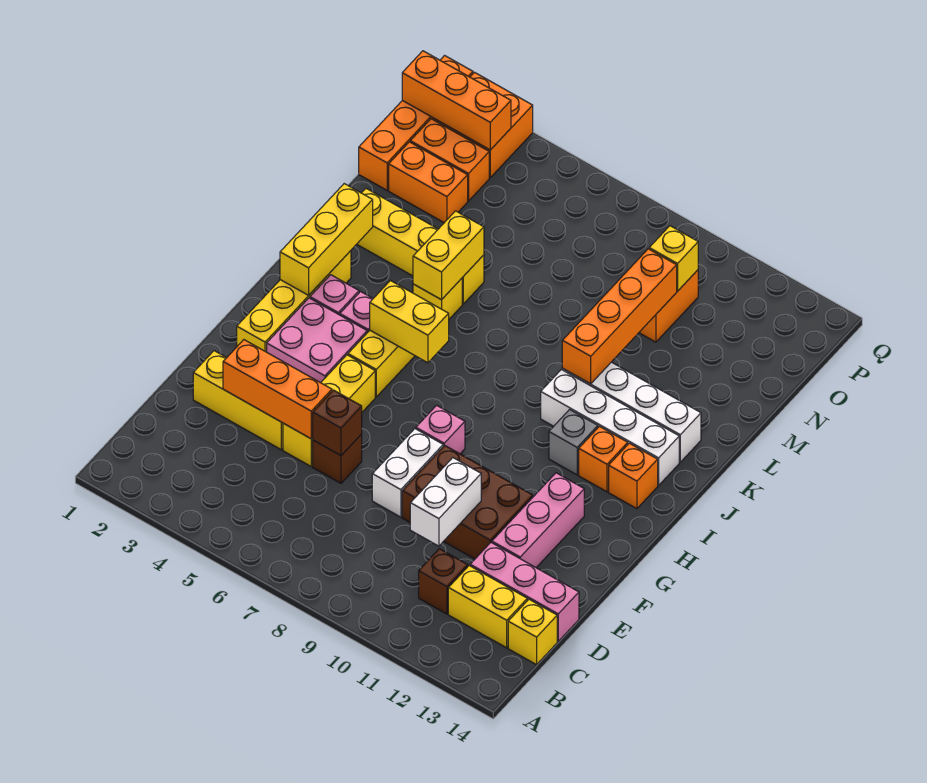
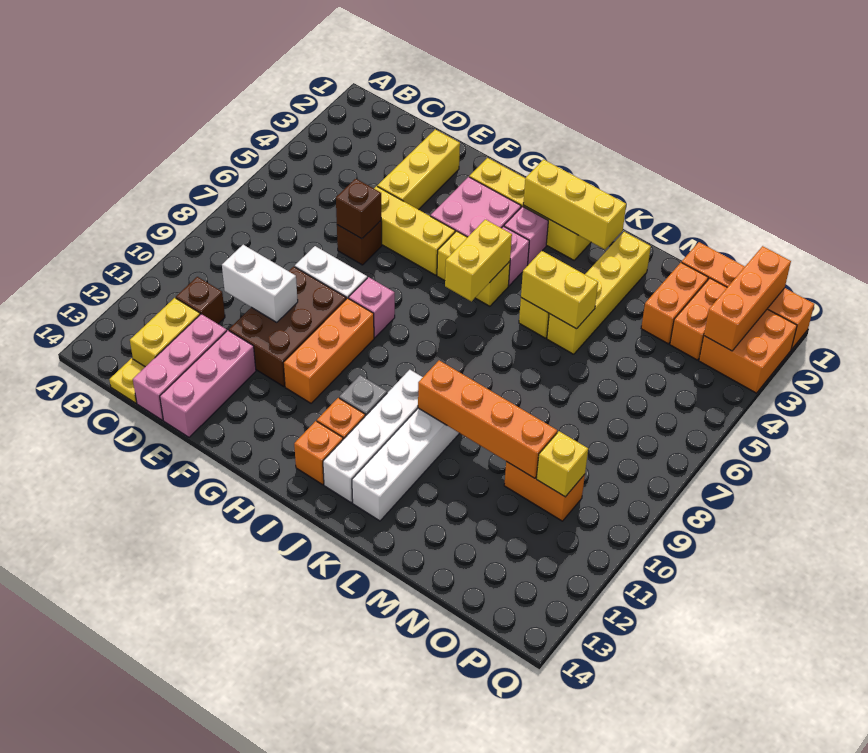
yellow brick C14 level 1 -> yellow plate C14 level 1
orange brick E3:E5 level 2 -> orange brick G9:G11 level 1
pink brick E12:G12 level 1 -> pink brick E12:E14 level 1

